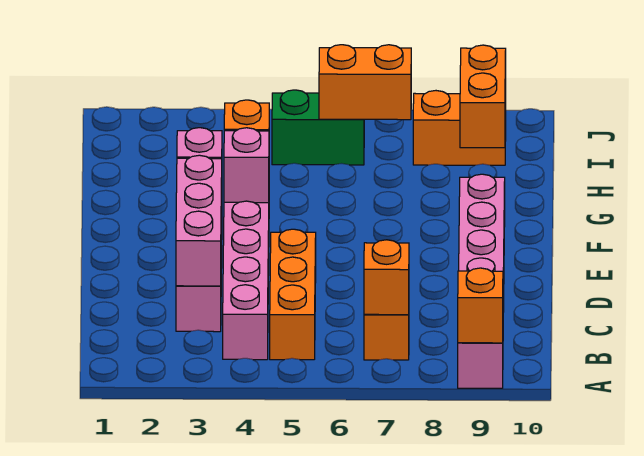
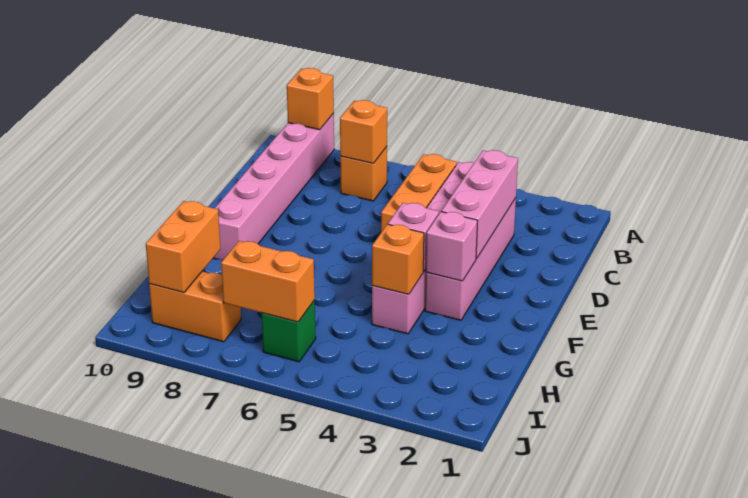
green brick I5:I6 level 1 -> green brick I6 level 1

